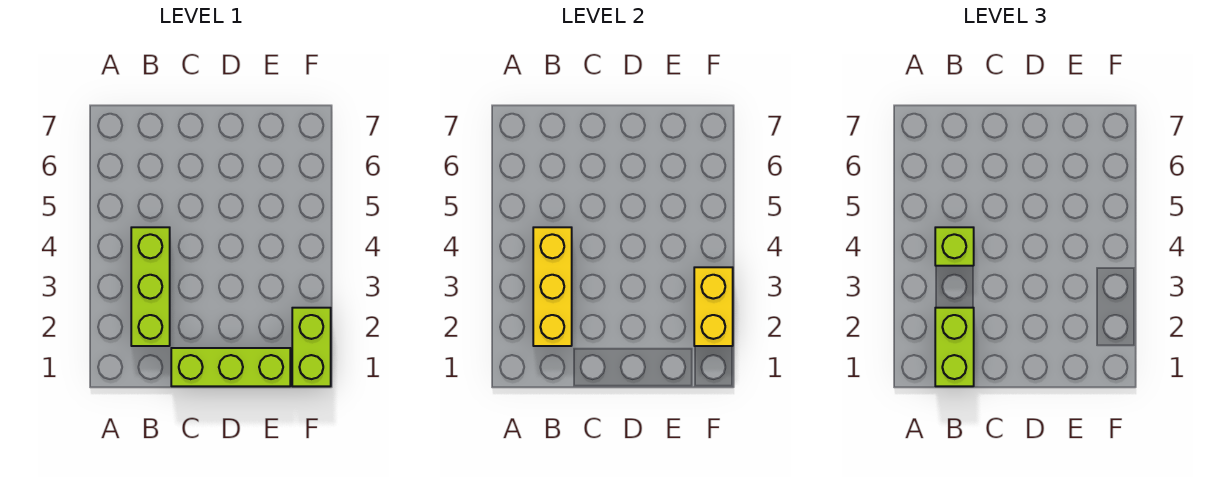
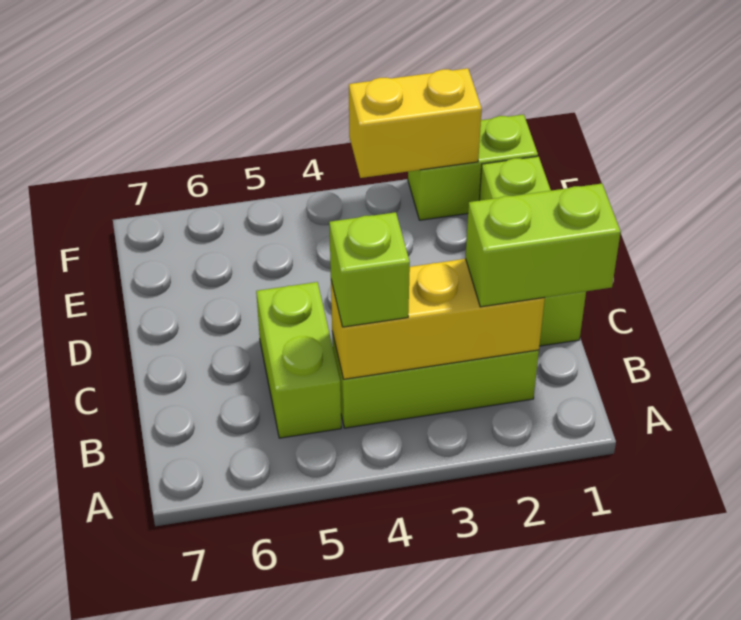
none -> lime brick B5:C5 level 1

